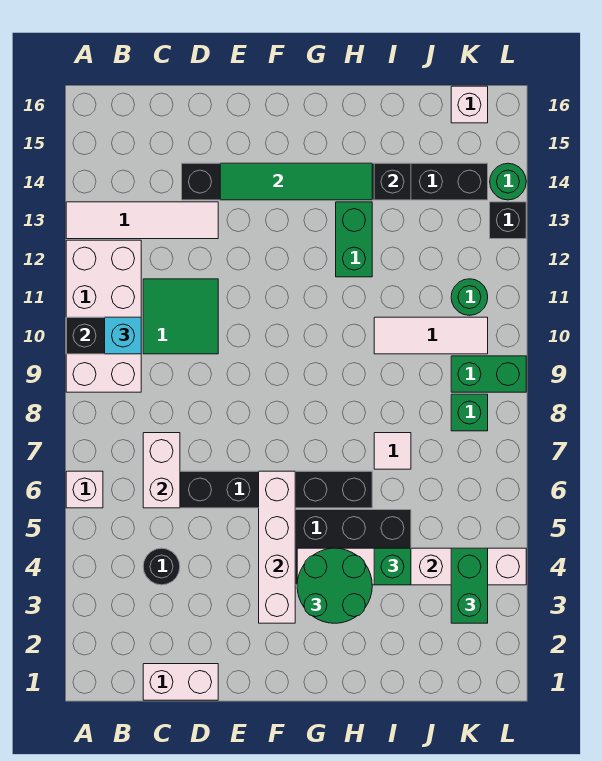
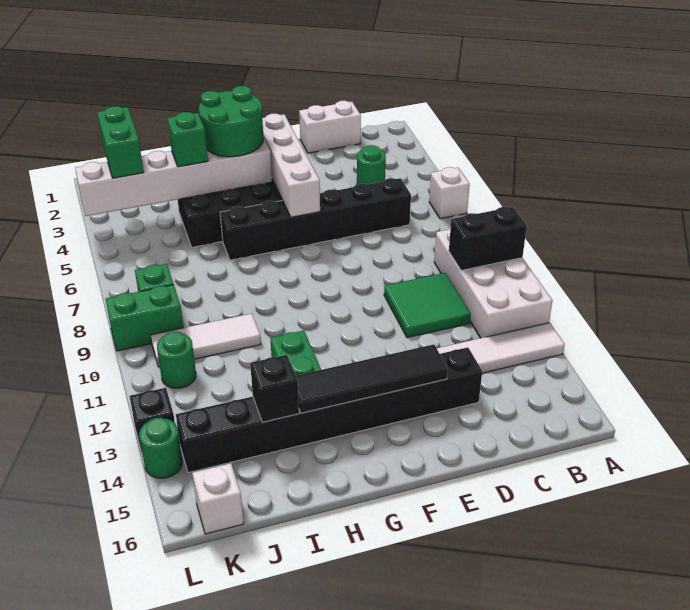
cyan brick B10 level 3 -> none
black round brick C4 level 1 -> green round brick C4 level 1
white brick C6:C7 level 2 -> none
green tile E14:H14 level 2 -> black tile E14:H14 level 2
white tile I7 level 1 -> none

